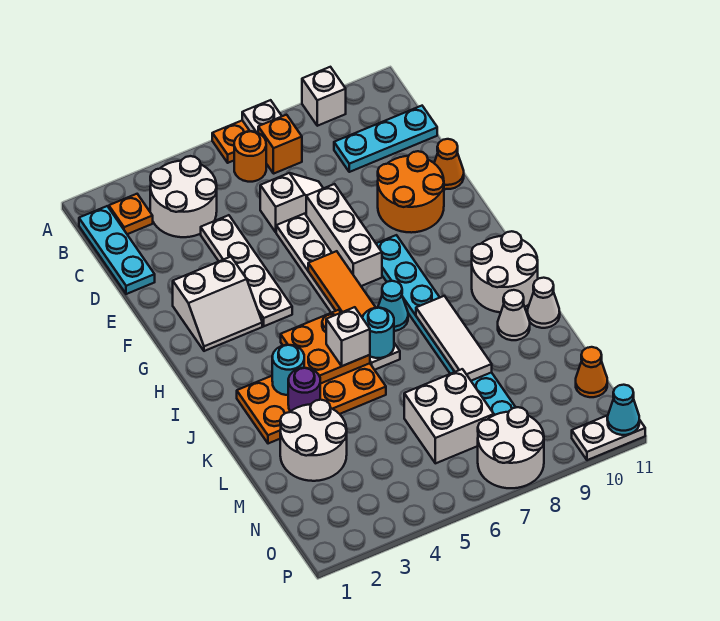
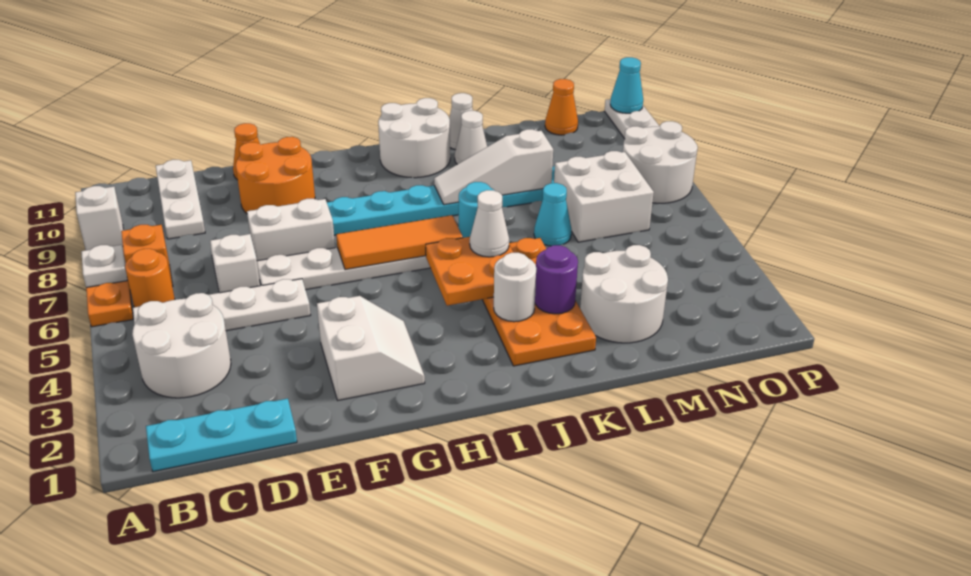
orange plate B2 level 1 -> none
cyan plate C9:C11 level 1 -> white plate C9:C11 level 1
white plate D4:G4 level 1 -> white plate B5:E5 level 1
white brick E7:G7 level 1 -> white brick E7:F7 level 1
cyan cone I7 level 1 -> cyan cone L6 level 1
cyan round brick J3 level 2 -> white round brick J3 level 2
white brick J5 level 3 -> white cone J5 level 3
white tile J8:L8 level 2 -> white slope J8:L8 level 2 top L

